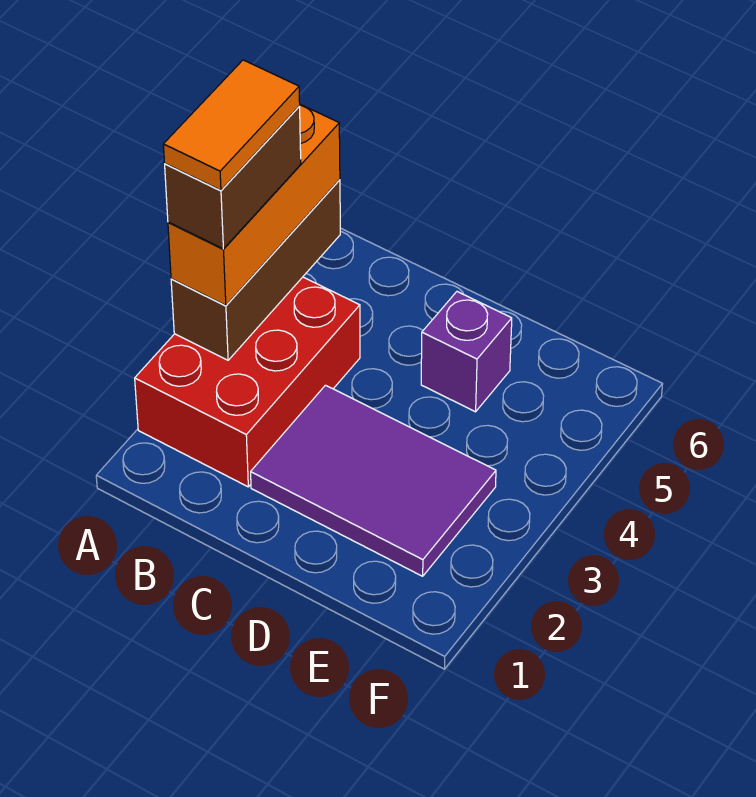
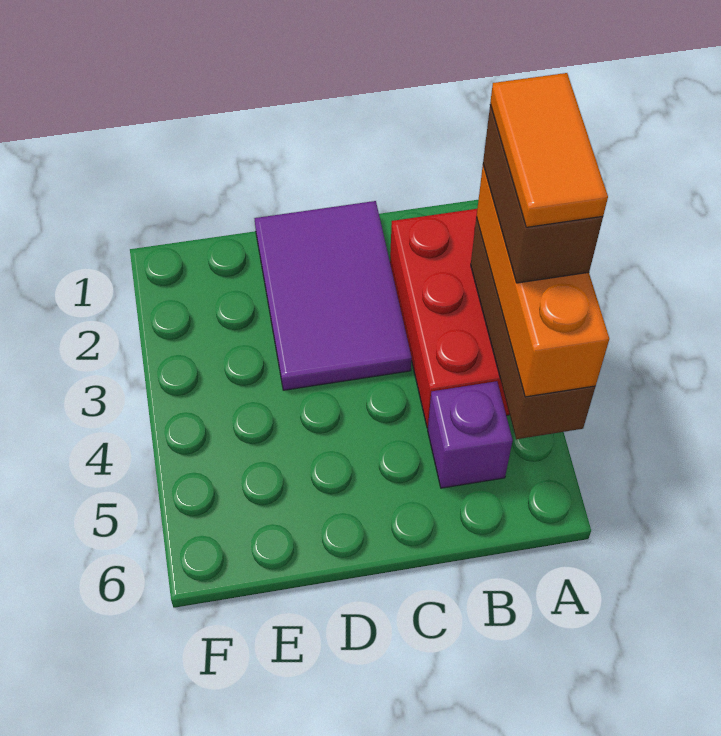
purple tile C2:E3 level 1 -> purple tile C1:D3 level 1
purple brick D5 level 1 -> purple brick B5 level 1

